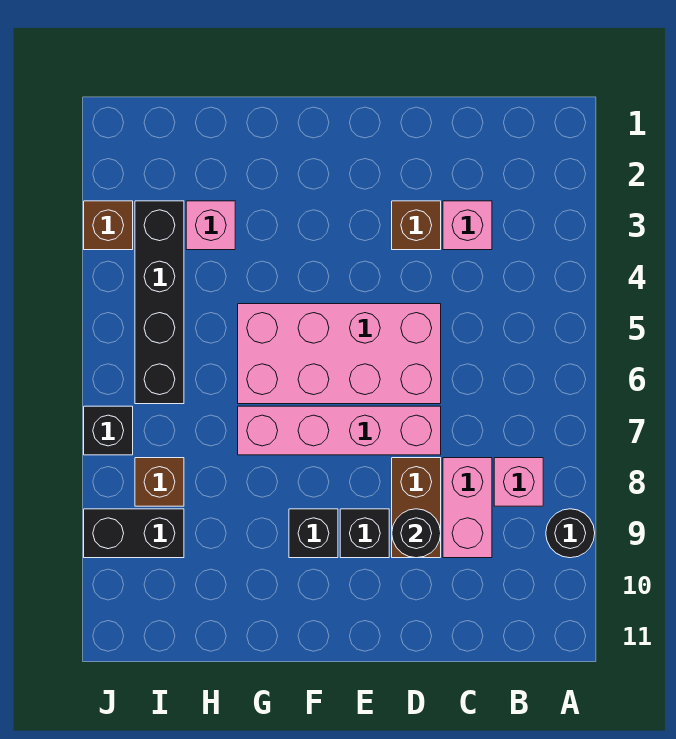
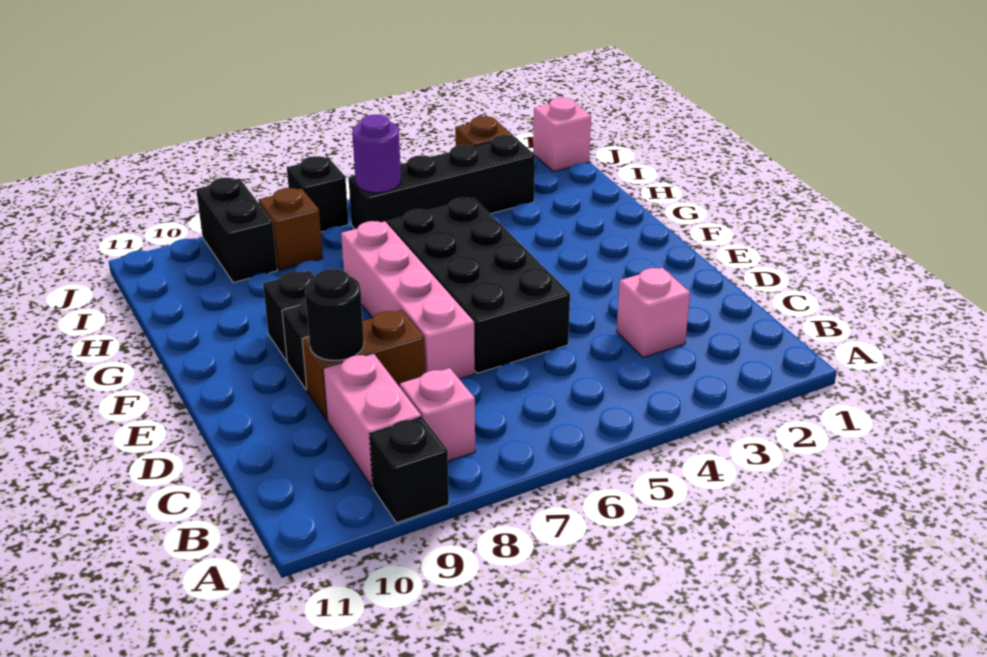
black round brick A9 level 1 -> black brick A9 level 1
pink brick C8:C9 level 1 -> pink brick B9:C9 level 1
brown brick D3 level 1 -> none
pink brick D5:G6 level 1 -> black brick D5:G6 level 1
pink brick H3 level 1 -> pink brick J1 level 1
none -> purple round brick I6 level 2

